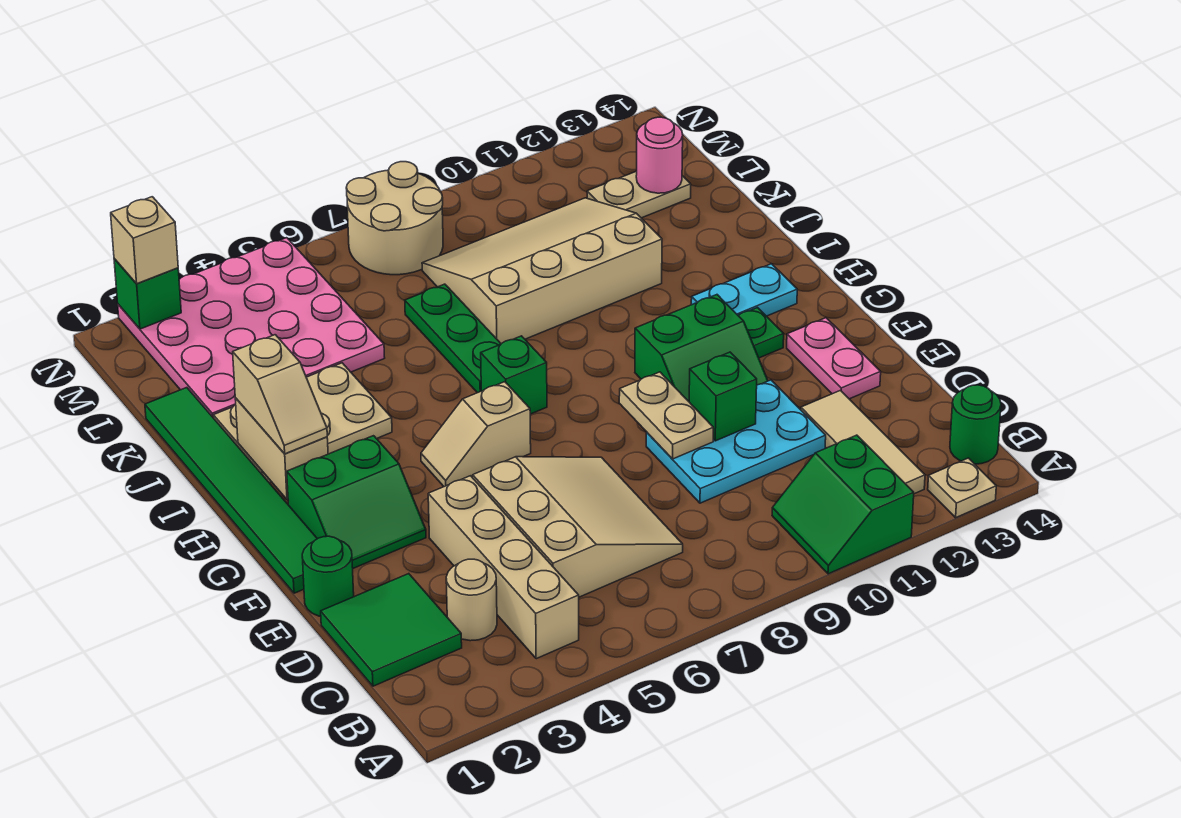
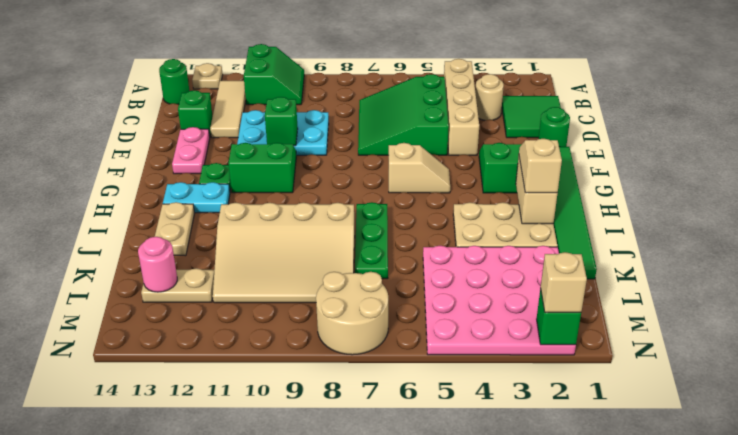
tan slope C5:E7 level 1 top 5 -> green slope C5:E7 level 1 top 5
tan plate E9:F9 level 2 -> tan plate I13:J13 level 1
green brick H7 level 1 -> green brick D13 level 1

